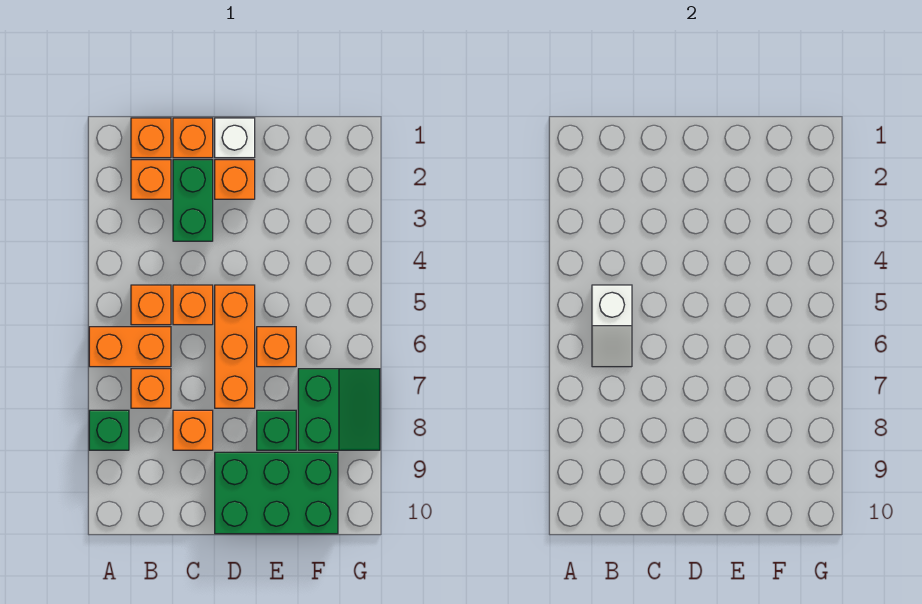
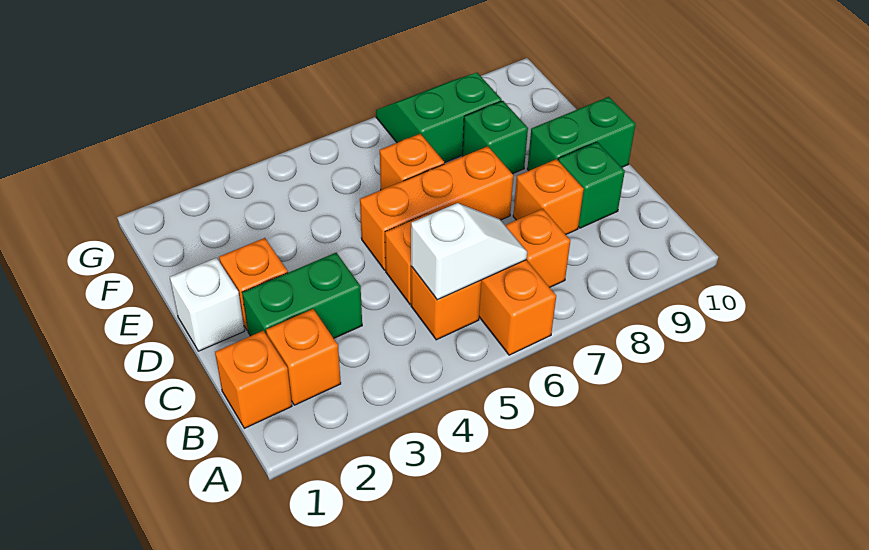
green brick A8 level 1 -> green brick C9 level 1
orange brick C1 level 1 -> none
green brick D9:F10 level 1 -> green brick D9:D10 level 1

